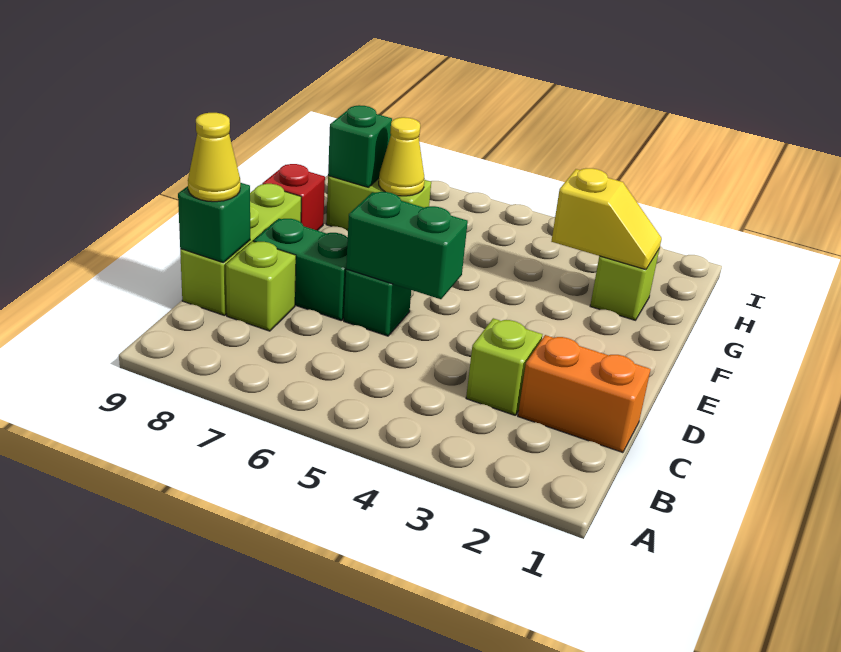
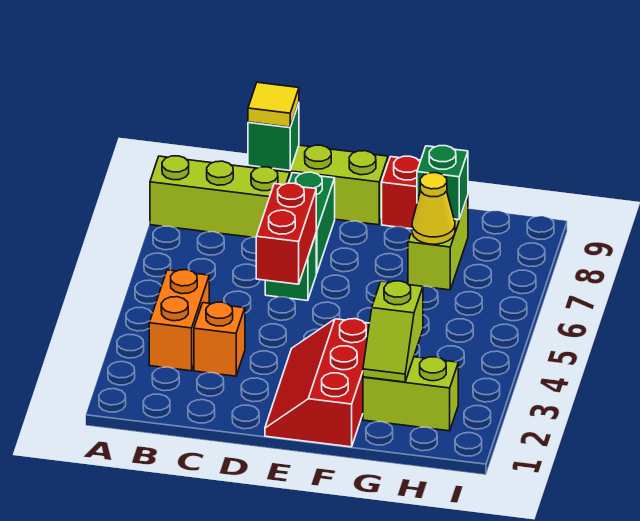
orange brick C1:C2 level 1 -> orange brick B3:B4 level 1
lime brick C3 level 1 -> orange brick C3 level 1
lime brick C8 level 1 -> lime brick A8:C8 level 1
yellow cone C9 level 3 -> yellow tile C9 level 3
green brick D5:D6 level 2 -> red brick D5:D6 level 2
none -> red slope E1:F3 level 1 top F
lime brick G2 level 1 -> lime brick G2:H2 level 1
yellow slope G2:G3 level 2 top 3 -> lime slope G2:G3 level 2 top 3

